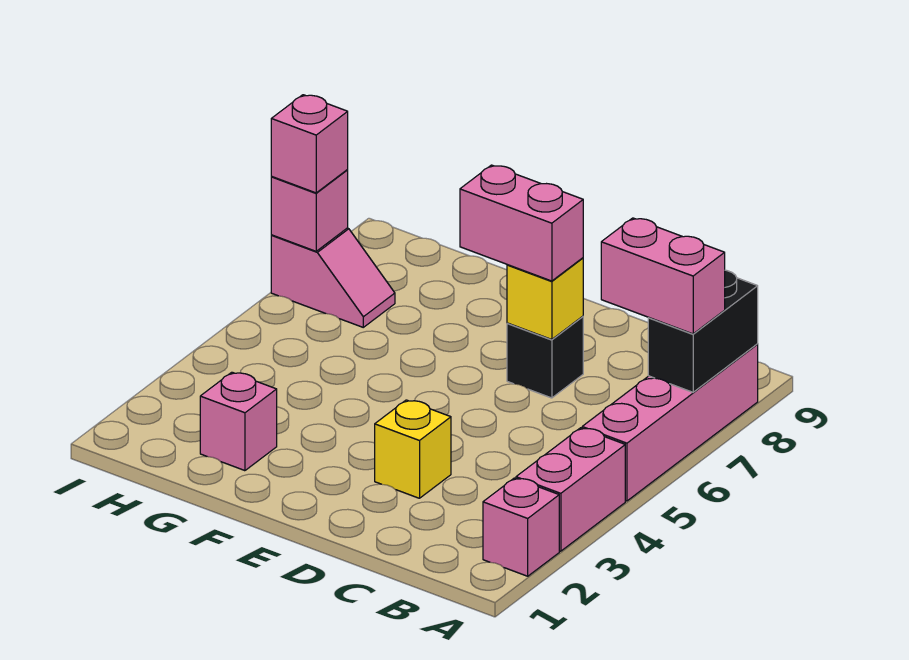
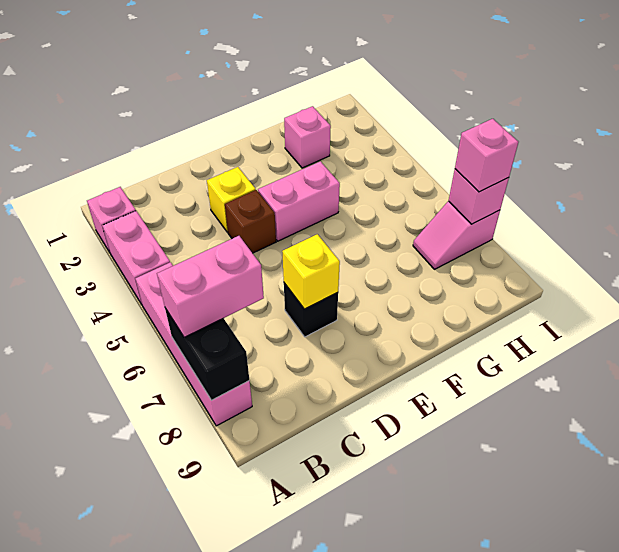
none -> brown brick D4 level 1
pink brick D7:E7 level 3 -> pink brick E4:F4 level 1

